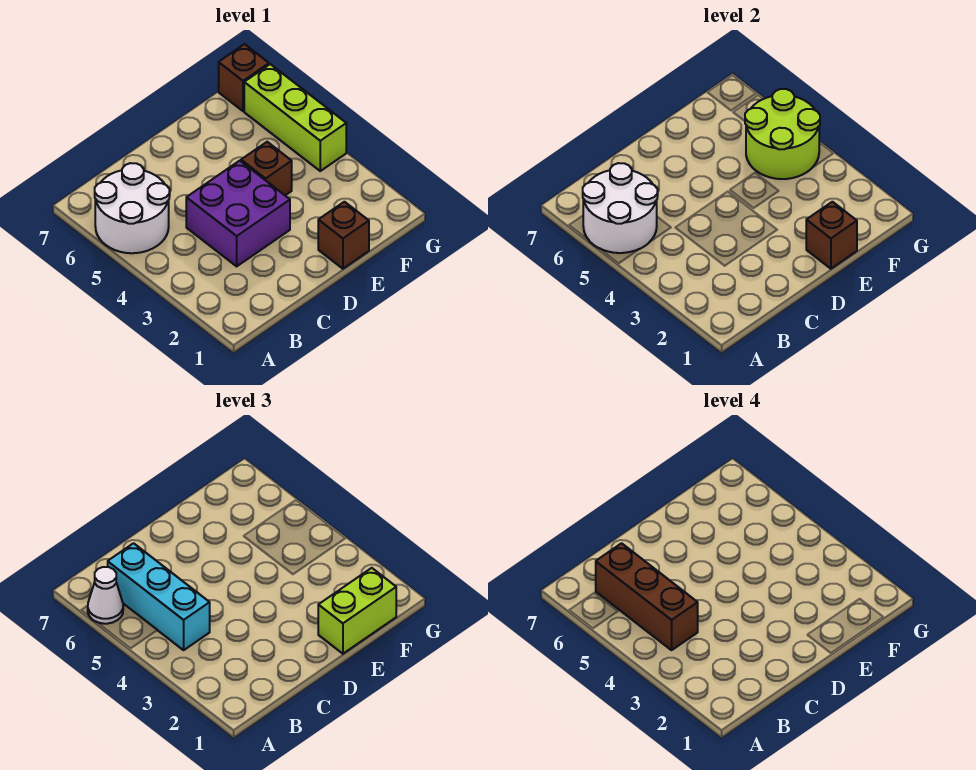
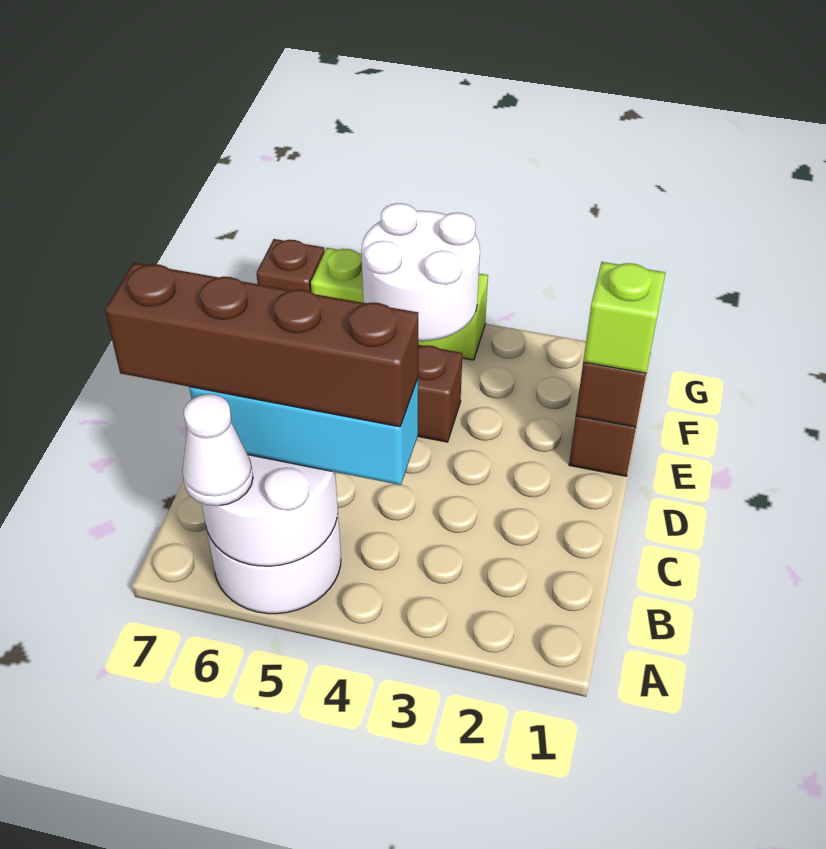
brown brick B4:B6 level 4 -> brown brick B4:B7 level 4
purple brick C3:D4 level 1 -> none
lime brick E1:F1 level 3 -> lime brick E1 level 3
lime round brick F4:G5 level 2 -> white round brick F4:G5 level 2

